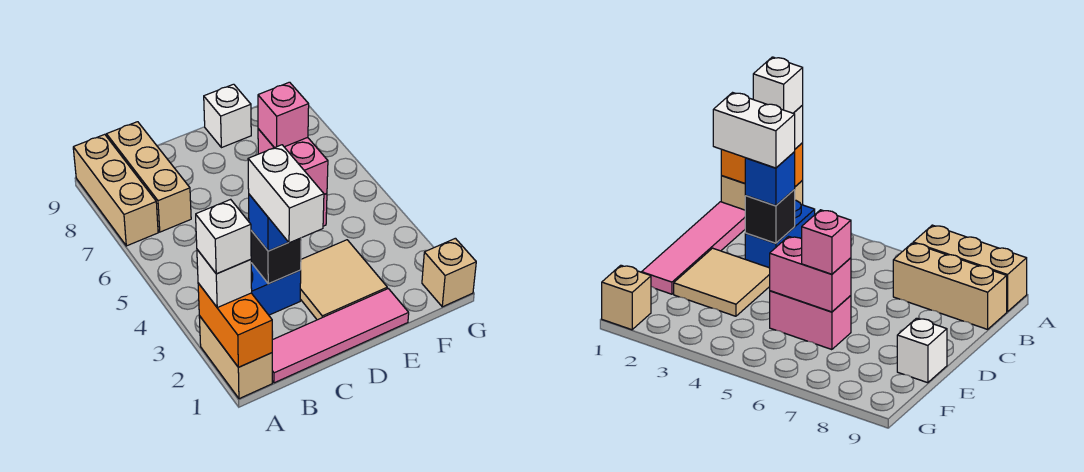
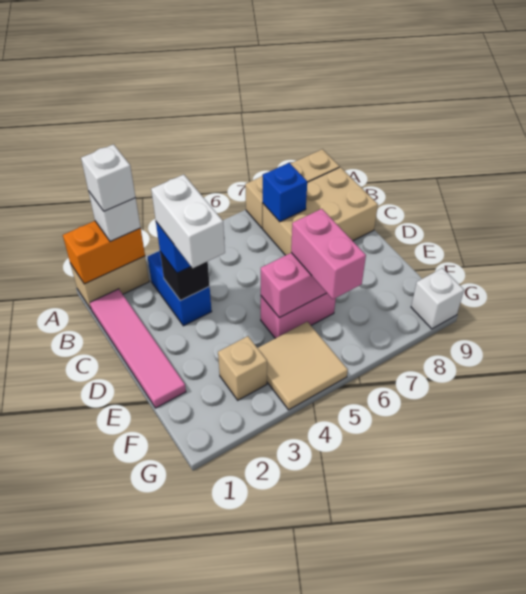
tan brick B7:B9 level 1 -> tan brick B7:C9 level 1
none -> blue brick B7 level 2
white brick C2:C3 level 4 -> white brick C3:D3 level 4
tan tile D2:E3 level 1 -> tan tile F4:G5 level 1
pink brick E6 level 3 -> pink brick E6:F6 level 3
white brick E9 level 1 -> white brick G9 level 1
tan brick G1 level 1 -> tan brick F3 level 1

